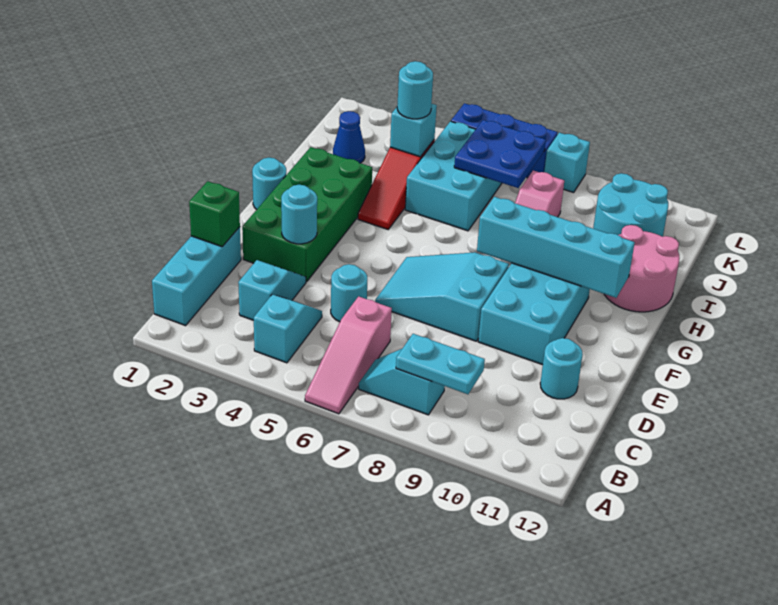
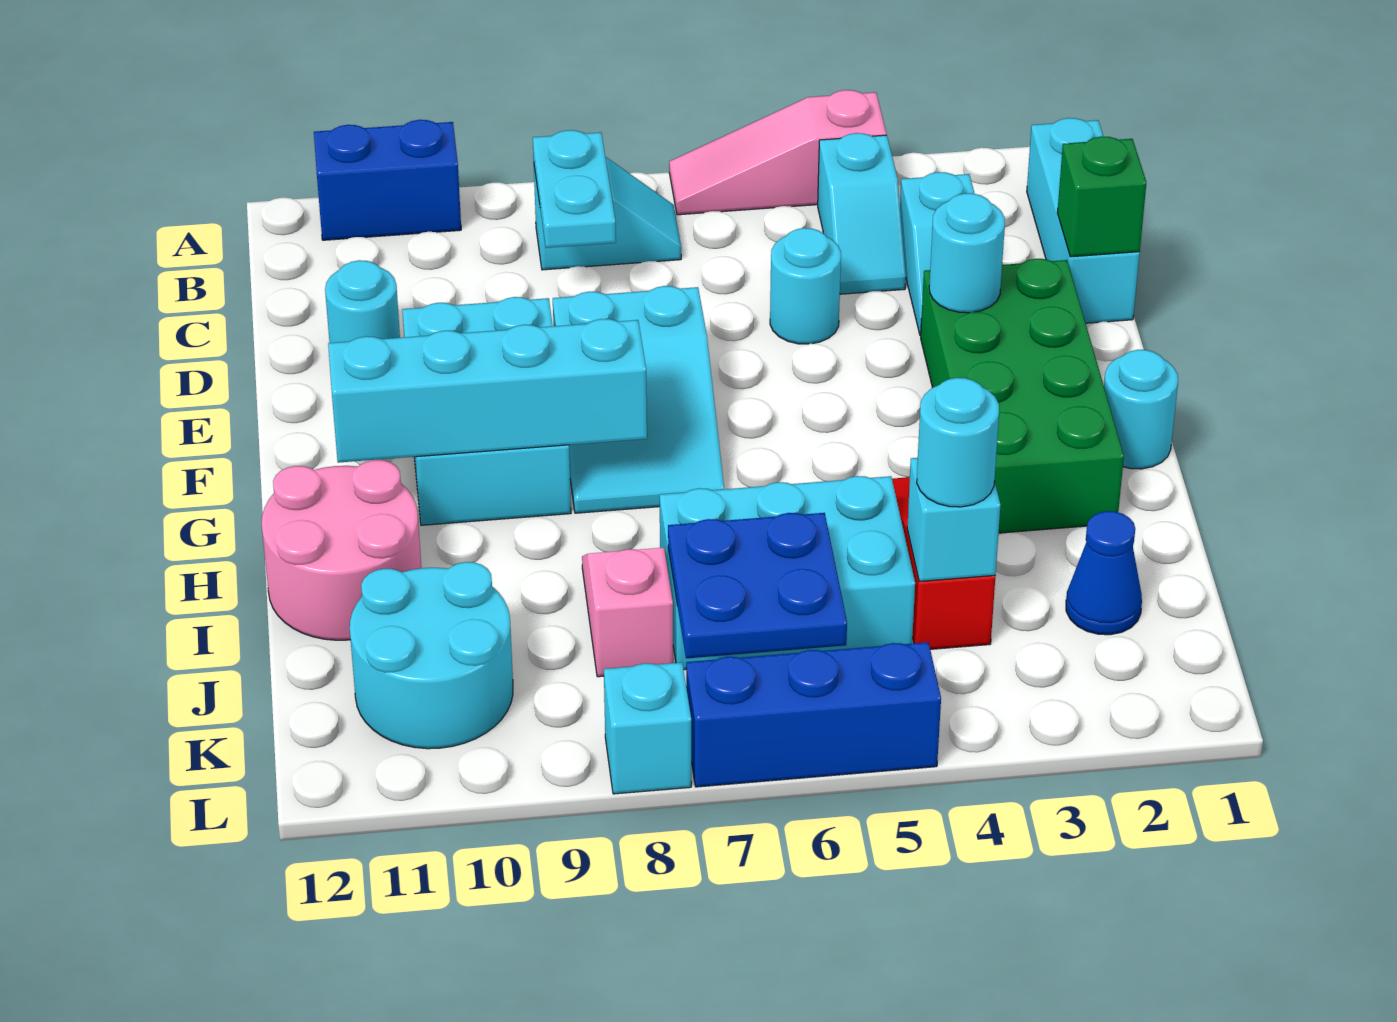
pink slope A6:C6 level 1 top C -> pink slope A4:A6 level 1 top 4
none -> blue brick A10:A11 level 1
cyan plate B8:B9 level 2 -> cyan plate B8:C8 level 2
cyan slope E6:F8 level 1 top 8 -> cyan slope E7:G8 level 1 top E
cyan brick I5:K6 level 1 -> cyan brick I5:J7 level 1

